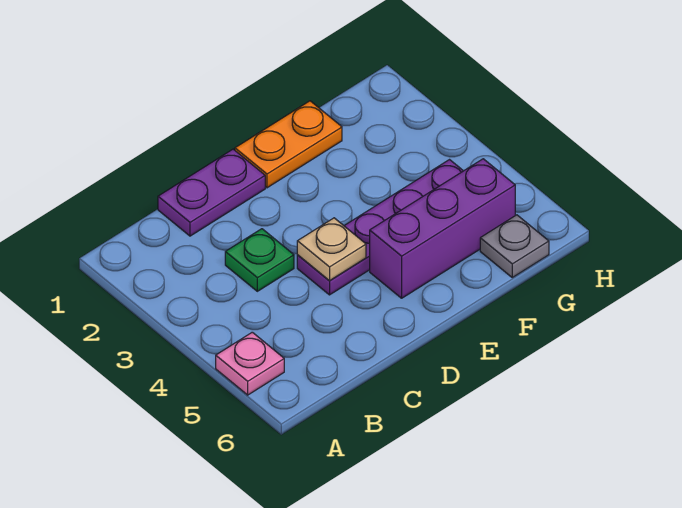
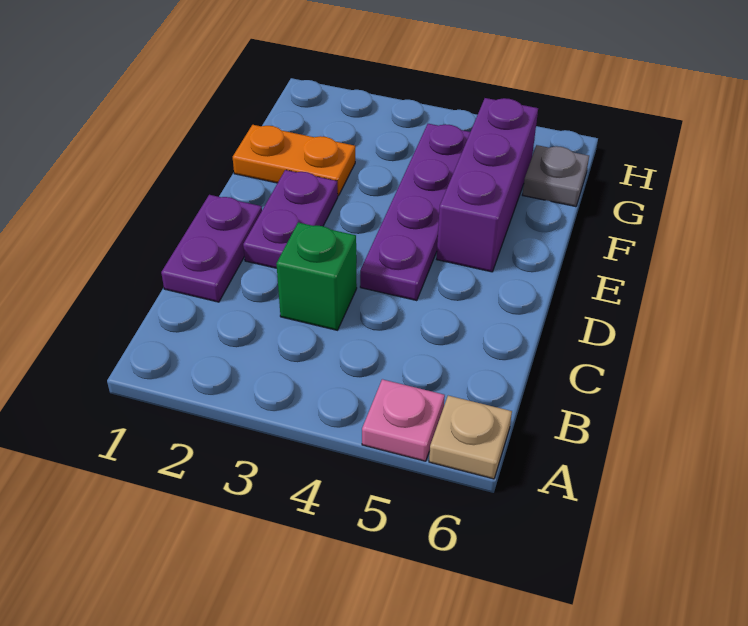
green plate C3 level 1 -> green brick C3 level 1
none -> purple plate D2:E2 level 1
tan plate D4 level 2 -> tan plate A6 level 1
orange plate E1:F1 level 1 -> orange plate F1:F2 level 1

